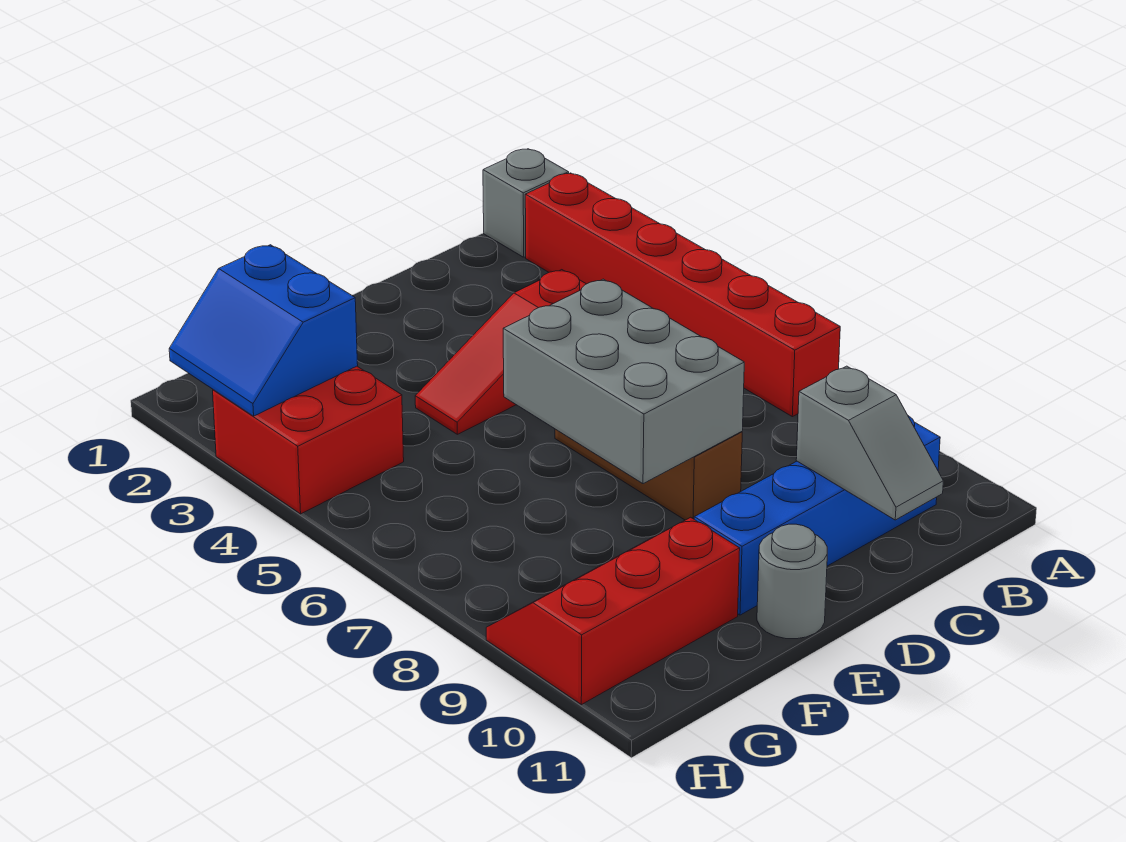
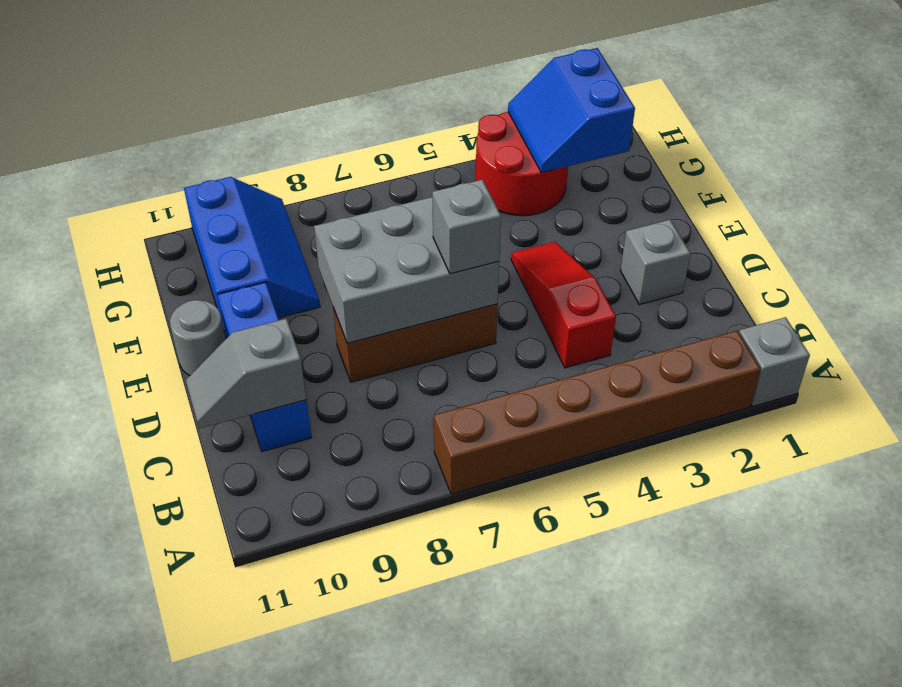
red brick A2:A7 level 1 -> brown brick A2:A7 level 1
blue brick B10:E10 level 1 -> blue brick C10:E10 level 1
none -> grey brick D2 level 1
none -> grey brick D6 level 3
red slope F9:H10 level 1 top 10 -> blue slope F9:H10 level 1 top 10
blue slope G2:H3 level 2 top G -> blue slope G2:H3 level 2 top 2
red brick G3:H4 level 1 -> red round brick G3:H4 level 1

